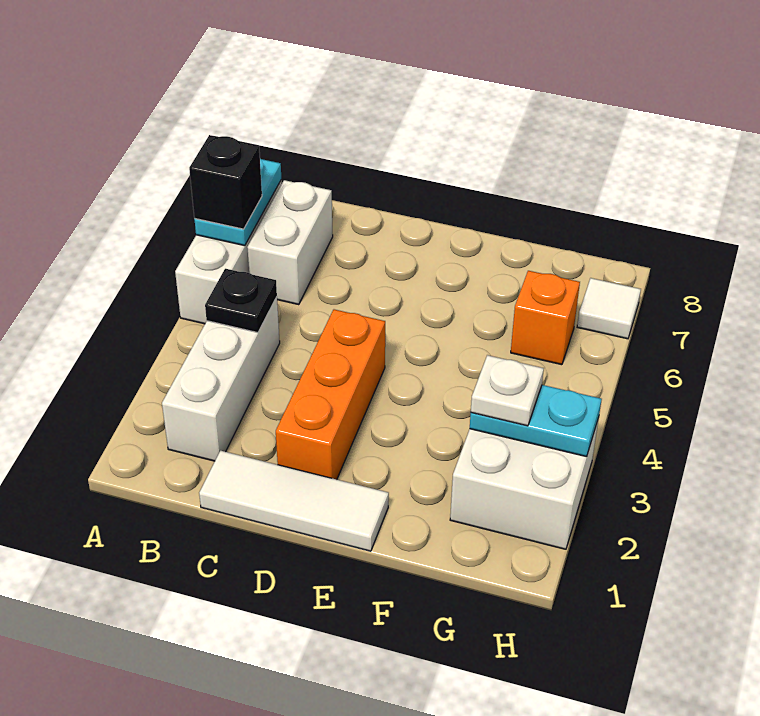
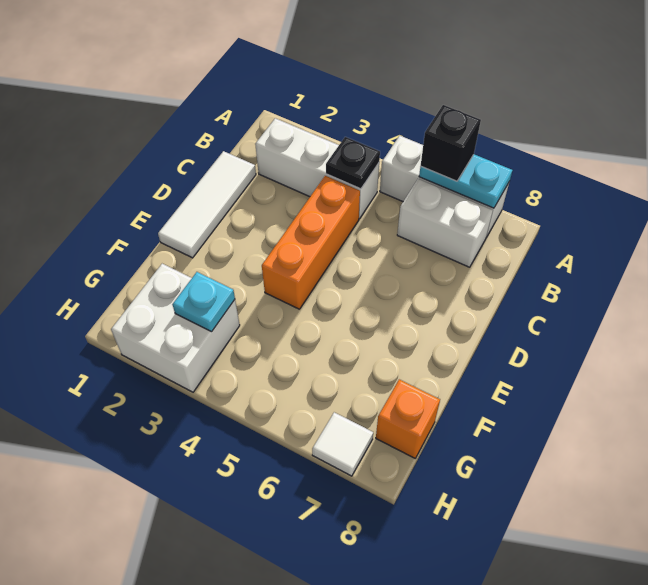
orange brick D2:D4 level 1 -> orange brick C4:E4 level 1
cyan plate G3:H3 level 2 -> cyan plate G3 level 2
white plate G3 level 3 -> none
orange brick G6 level 1 -> orange brick G8 level 1

